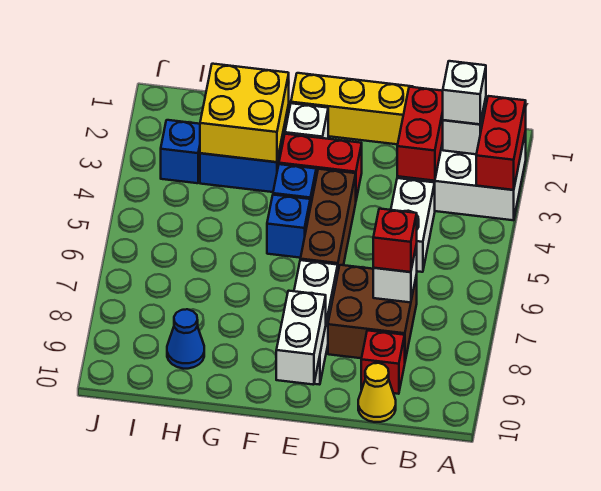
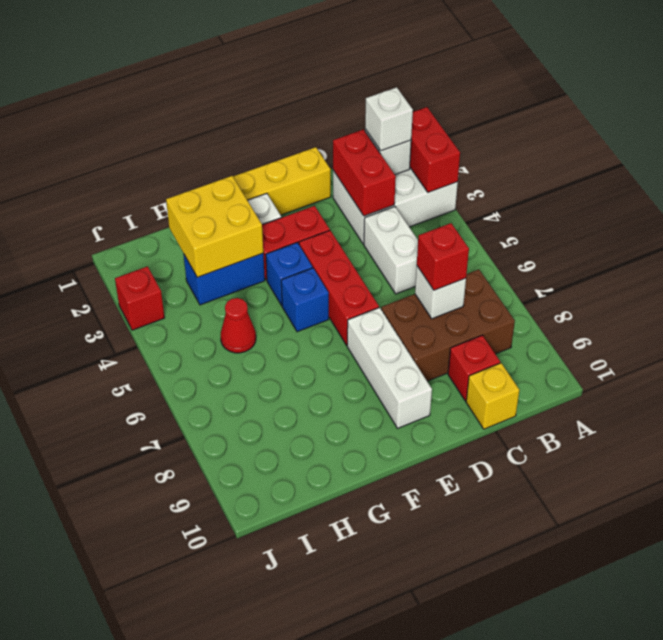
brown brick C7:D8 level 1 -> brown brick B7:D8 level 1
yellow cone C10 level 1 -> yellow brick C10 level 1
brown brick E4:E6 level 1 -> red brick E4:E6 level 1
white brick E9:E10 level 2 -> none
none -> red cone H5 level 1
blue cone H9 level 1 -> none
blue brick I3 level 1 -> none
none -> red brick J3 level 1

